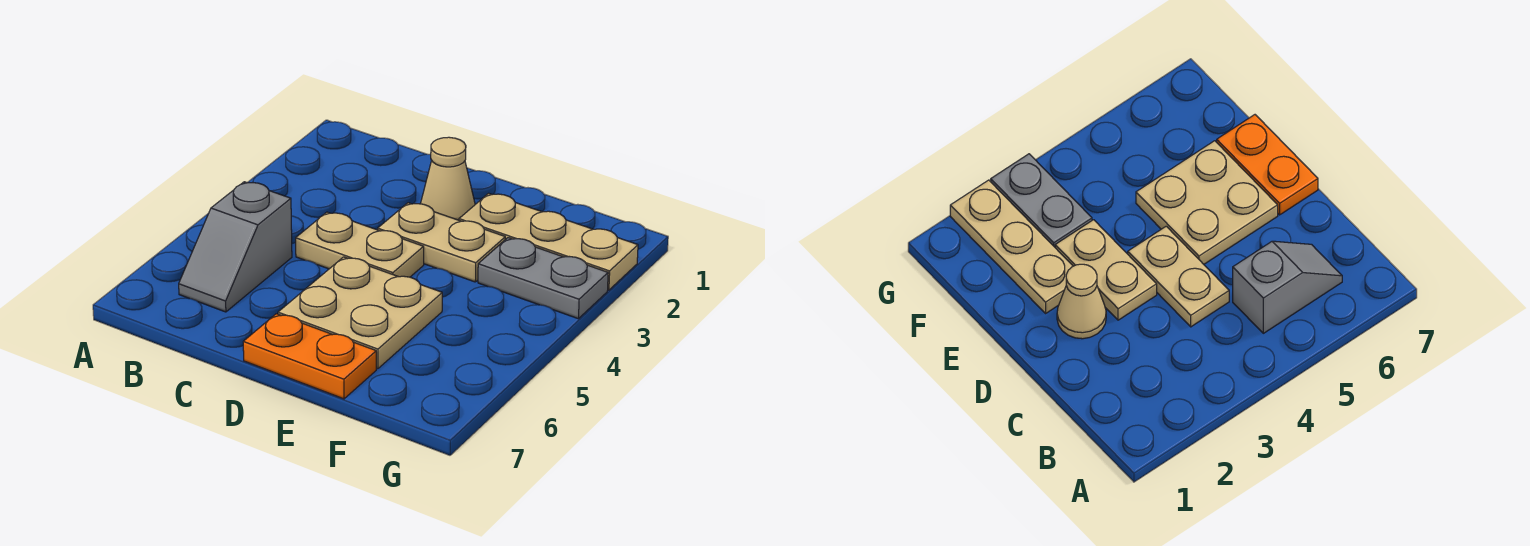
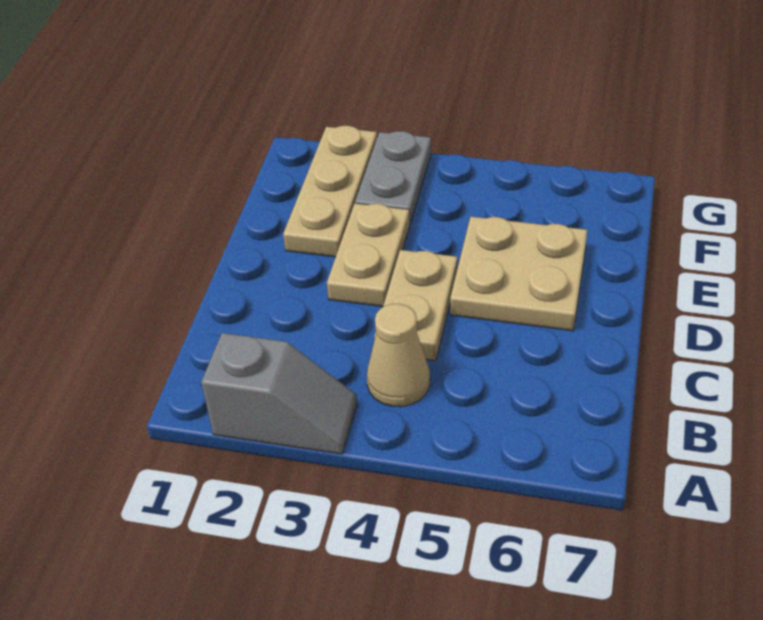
grey slope B5:B6 level 1 top 5 -> grey slope A2:A3 level 1 top 2
tan cone D2 level 1 -> tan cone B4 level 1
orange plate D7:E7 level 1 -> none

